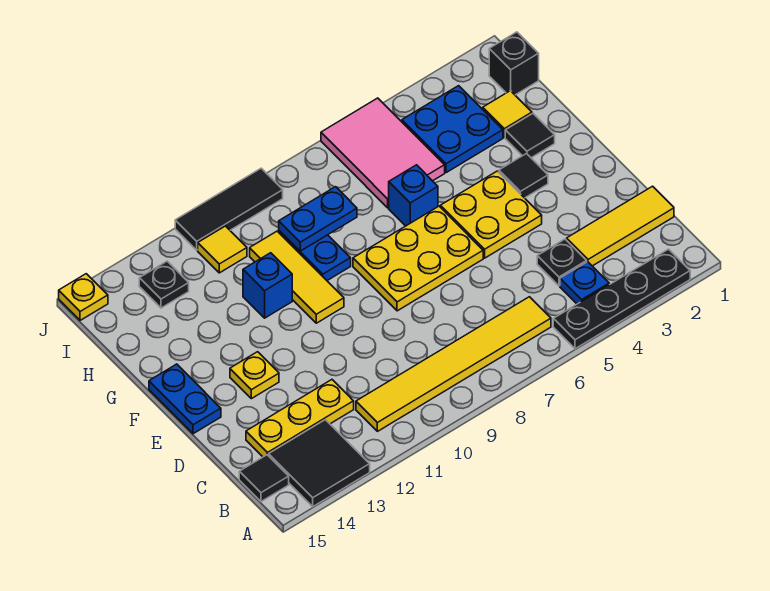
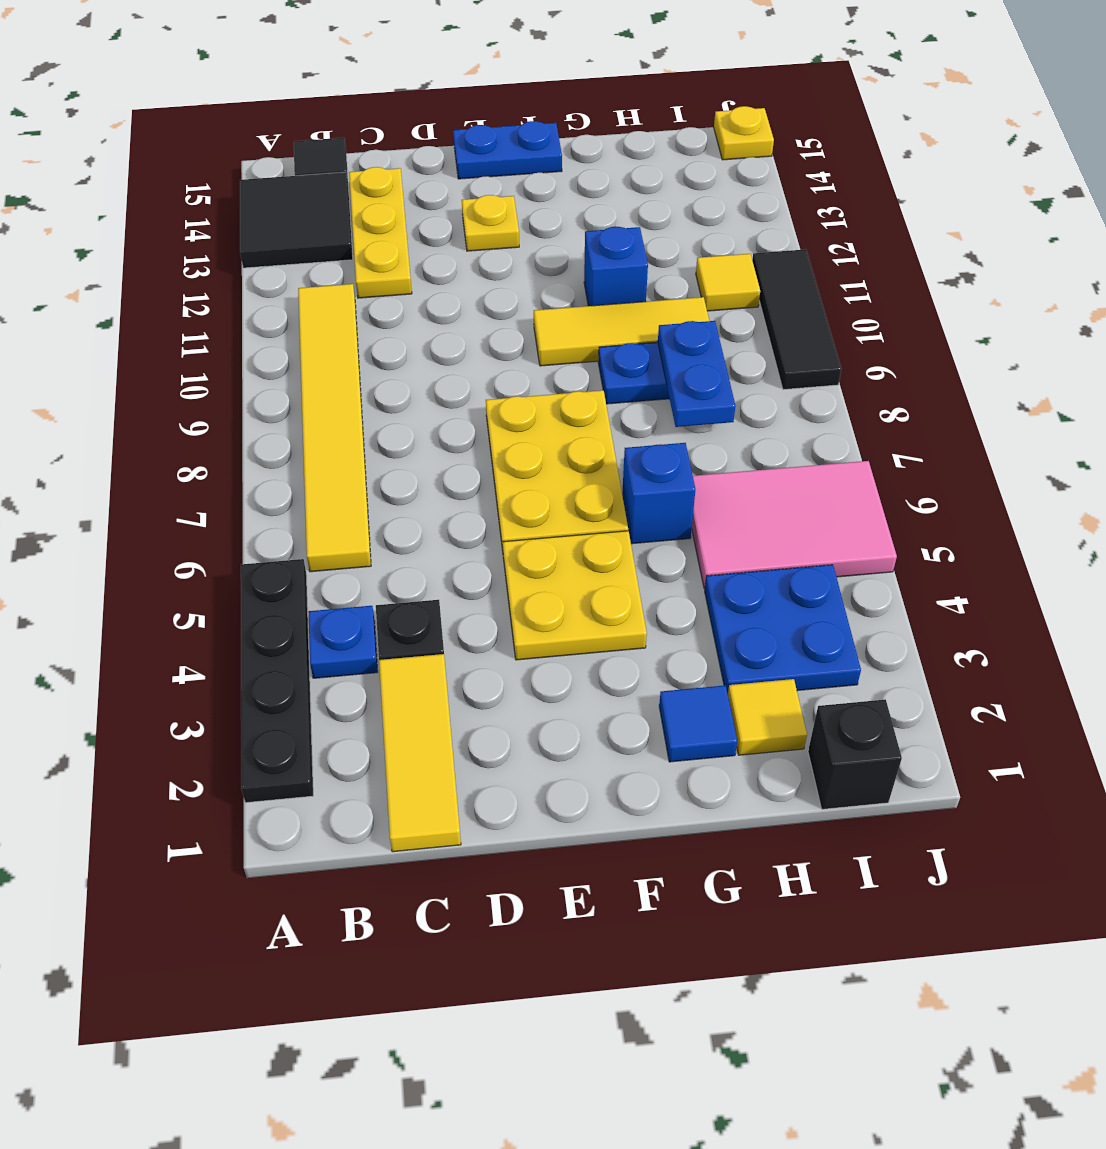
black tile F3 level 1 -> none
black tile G2 level 1 -> blue tile G2 level 1
black plate I13 level 1 -> none

